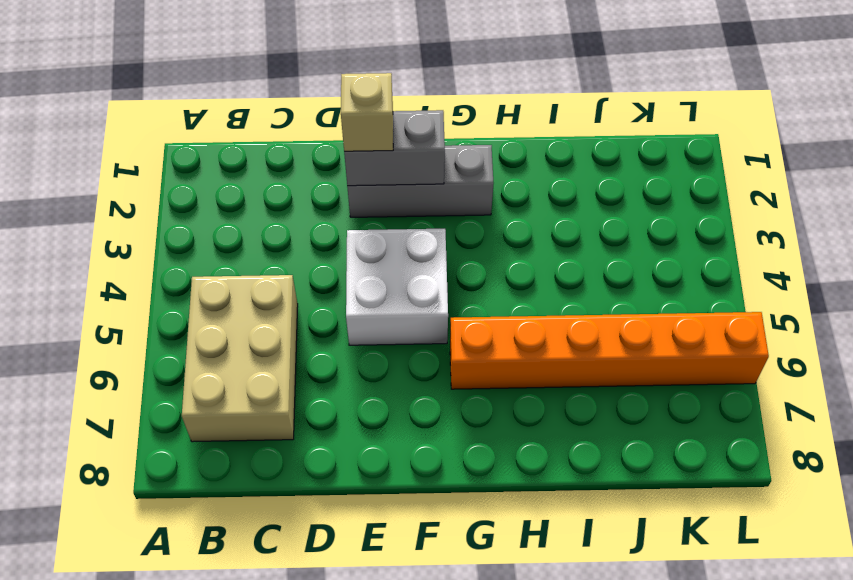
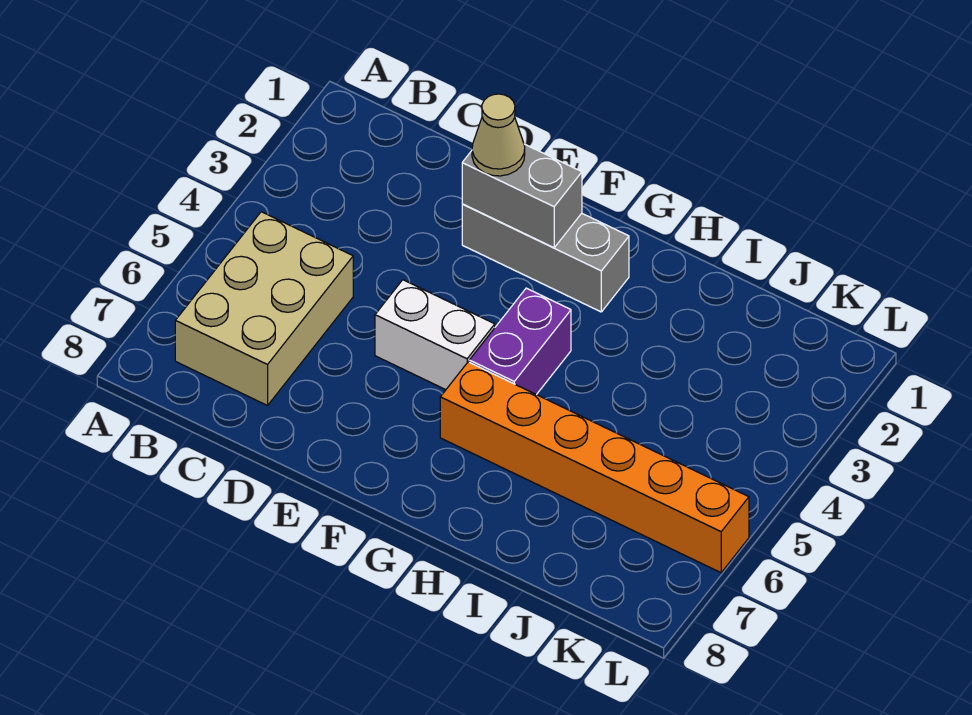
tan brick E2 level 3 -> tan cone E2 level 3
white brick E4:F5 level 1 -> white brick E5:F5 level 1
none -> purple brick G4:G5 level 1

